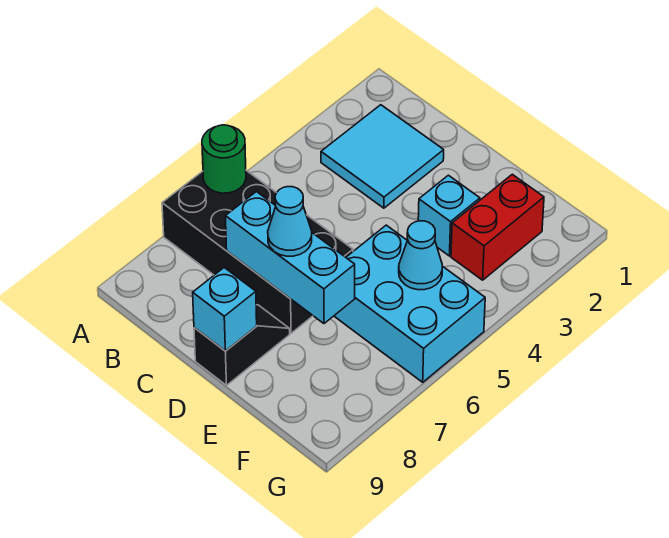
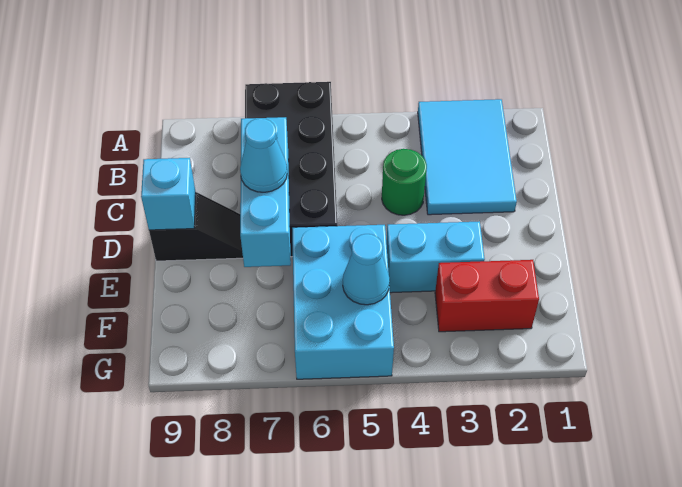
green round brick A6 level 2 -> green round brick C4 level 1
cyan tile B2:C3 level 1 -> cyan tile A2:C3 level 1
cyan brick E3 level 1 -> cyan brick E3:E4 level 1

